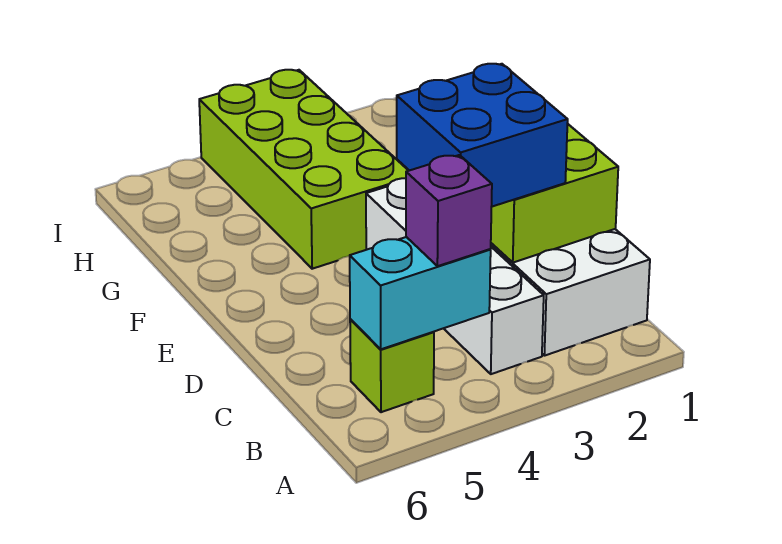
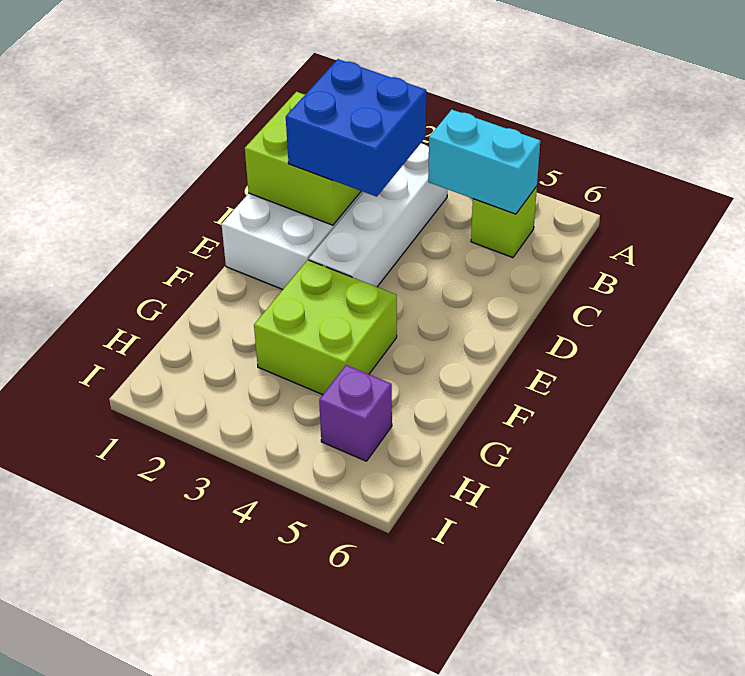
purple brick B4 level 3 -> purple brick H5 level 1
lime brick F3:I4 level 1 -> lime brick F3:G4 level 1

